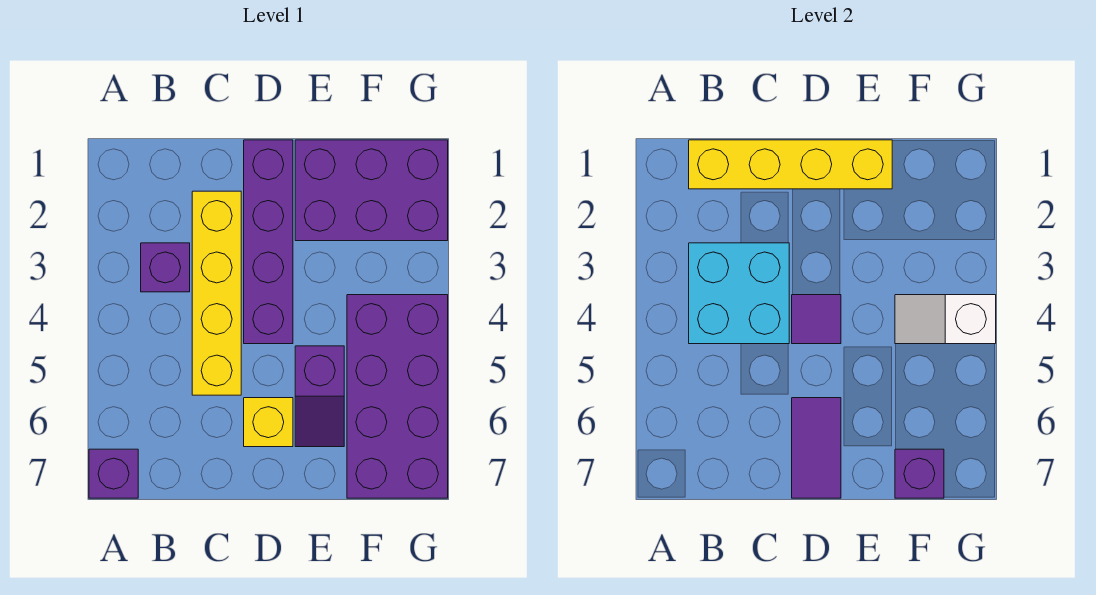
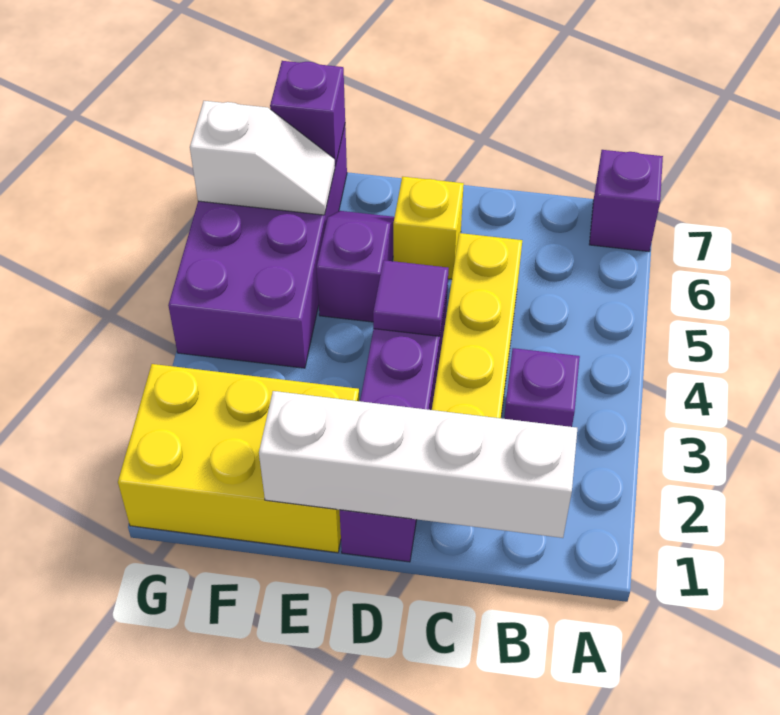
yellow brick B1:E1 level 2 -> white brick B1:E1 level 2
cyan brick B3:C4 level 2 -> none
purple tile D6:D7 level 2 -> none
purple brick E1:G2 level 1 -> yellow brick E1:G2 level 1
white slope F4:G4 level 2 top G -> white slope F6:G6 level 2 top G

